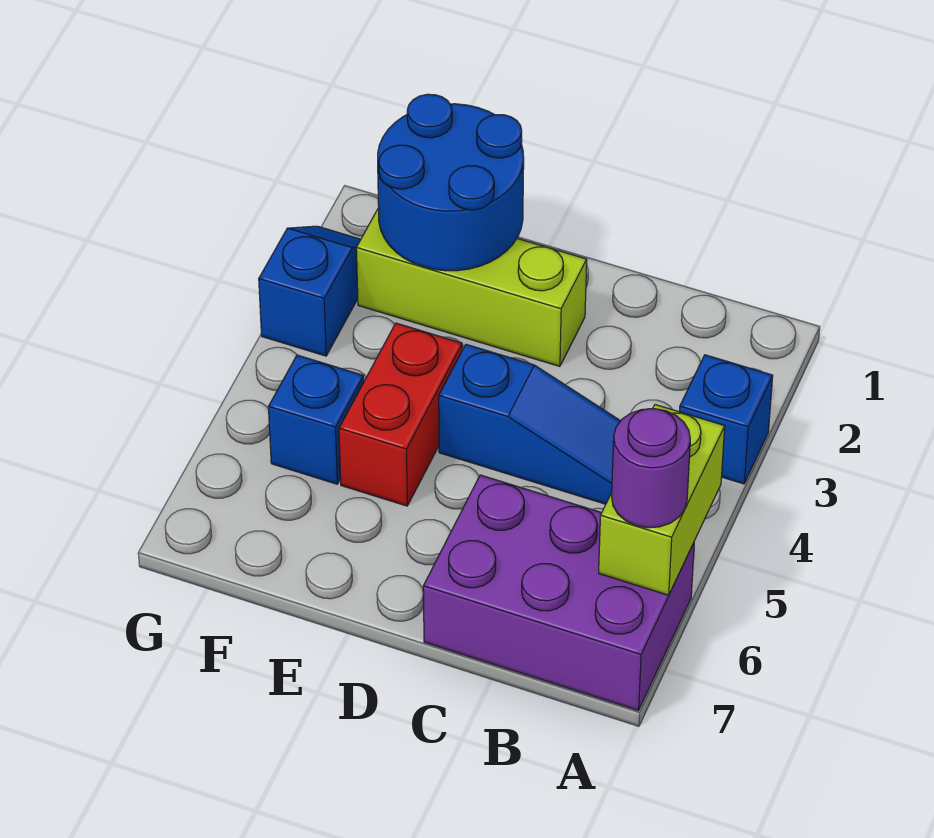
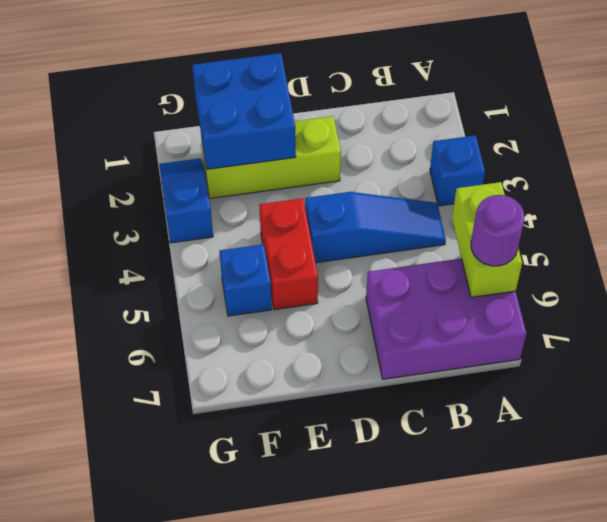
blue round brick E1:F2 level 2 -> blue brick E1:F2 level 2

